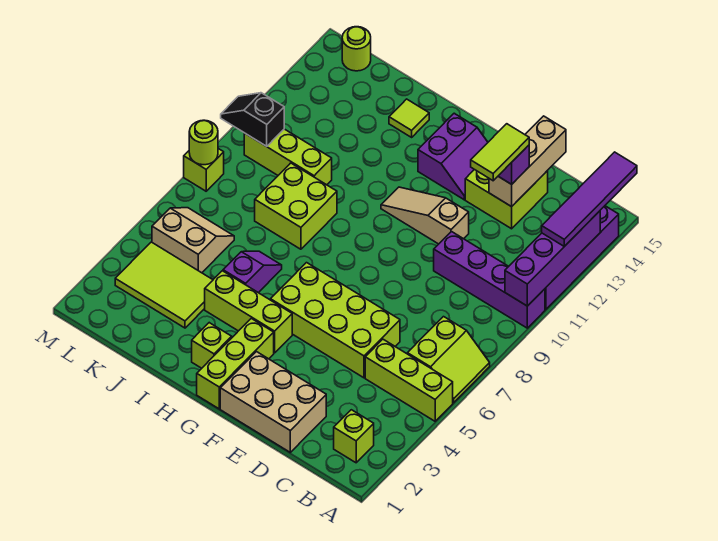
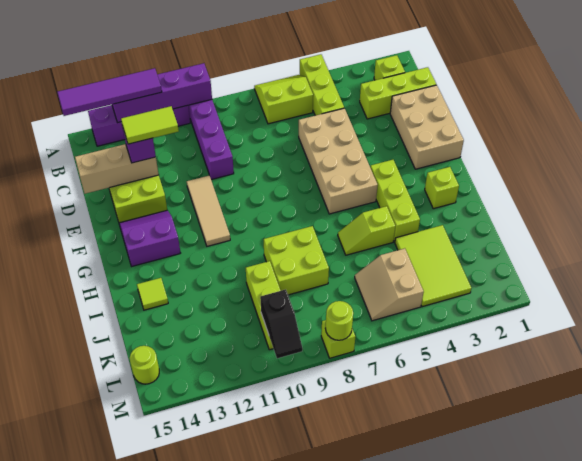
lime brick D5:G6 level 1 -> tan brick D5:G6 level 1
tan slope E11:G11 level 1 top E -> tan tile E11:G11 level 1
lime brick G1:G3 level 1 -> lime brick C1:C3 level 1
purple slope I5:I6 level 1 top 5 -> lime slope I5:I6 level 1 top 5

